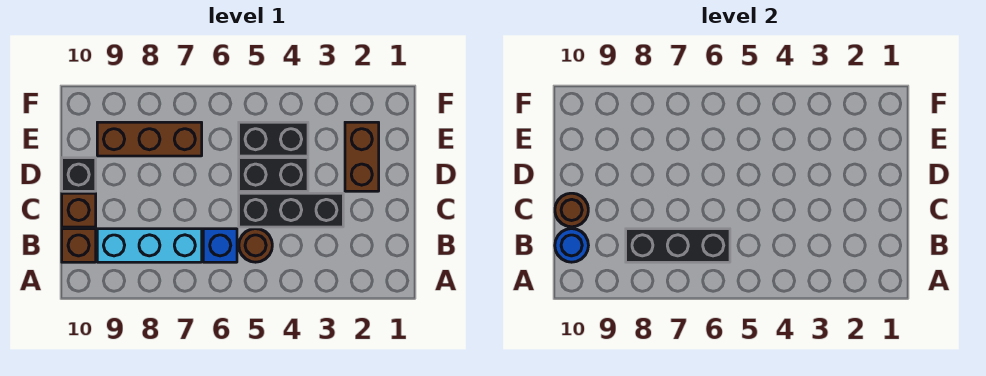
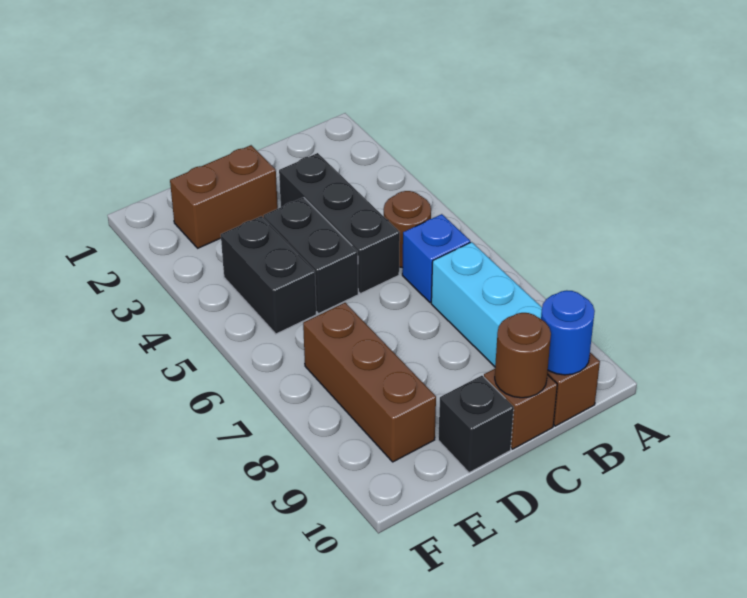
black brick B6:B8 level 2 -> none

